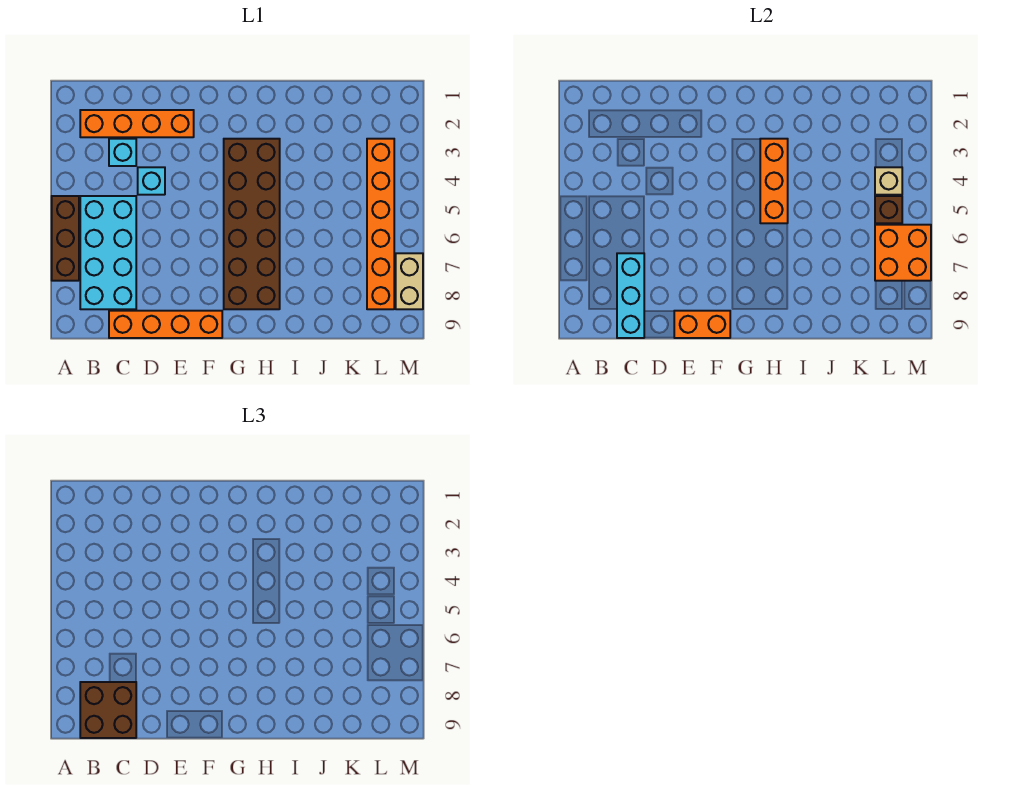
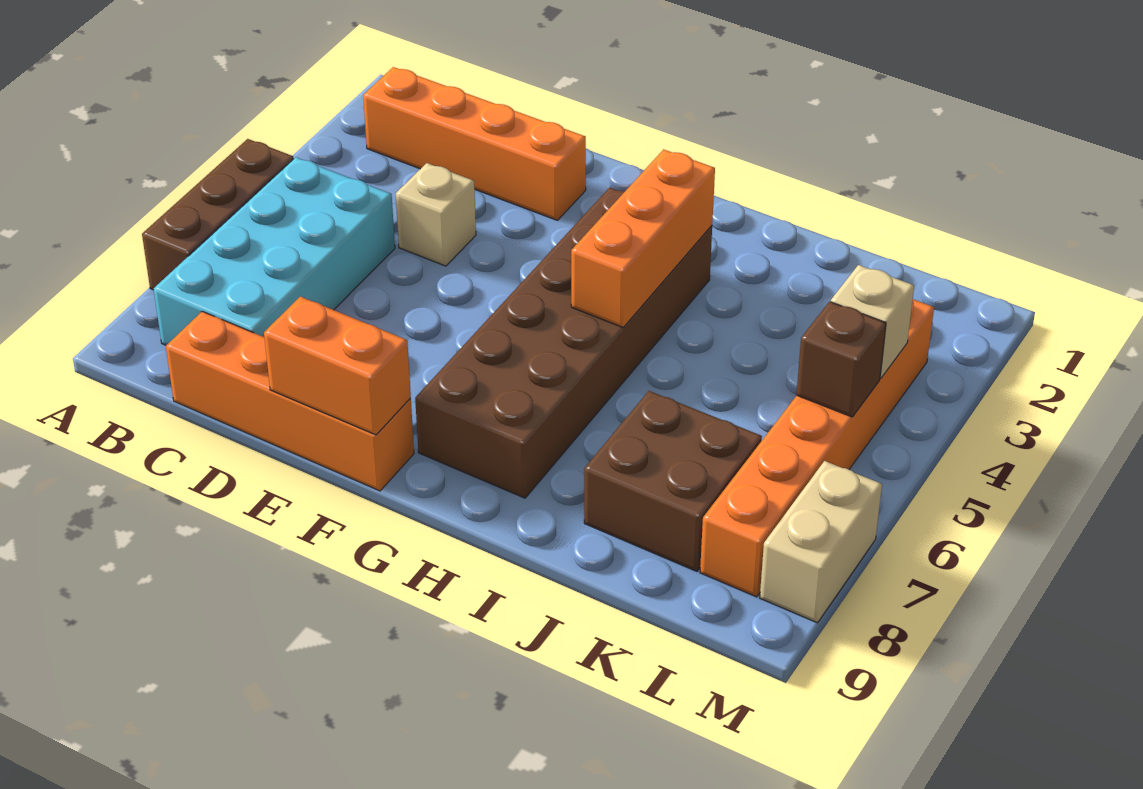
brown brick B8:C9 level 3 -> brown brick J7:K8 level 1
cyan brick C3 level 1 -> none
cyan brick C7:C9 level 2 -> none
cyan brick D4 level 1 -> tan brick D4 level 1
orange brick L6:M7 level 2 -> none

